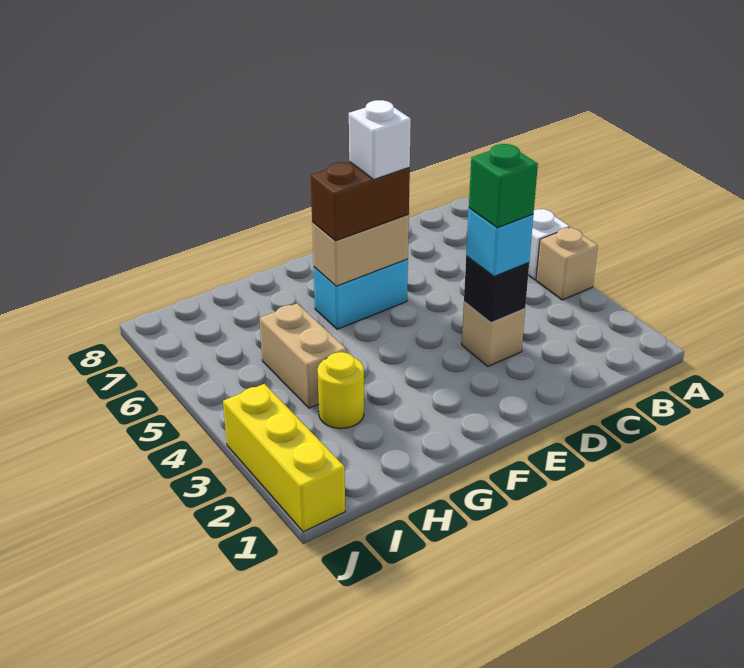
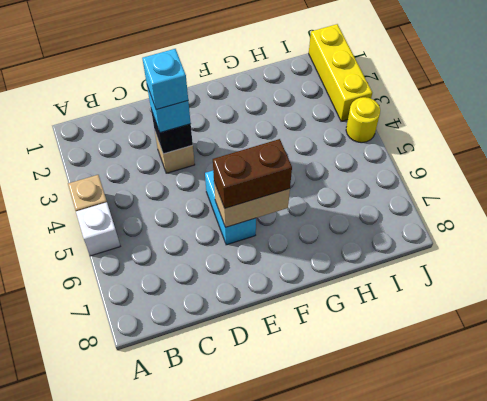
green brick D3 level 4 -> cyan brick D3 level 4
cyan brick E6:F6 level 1 -> cyan brick E5:E6 level 1
white brick E6 level 4 -> none
yellow round brick H3 level 1 -> yellow round brick J4 level 1
tan brick H4:H5 level 1 -> none

